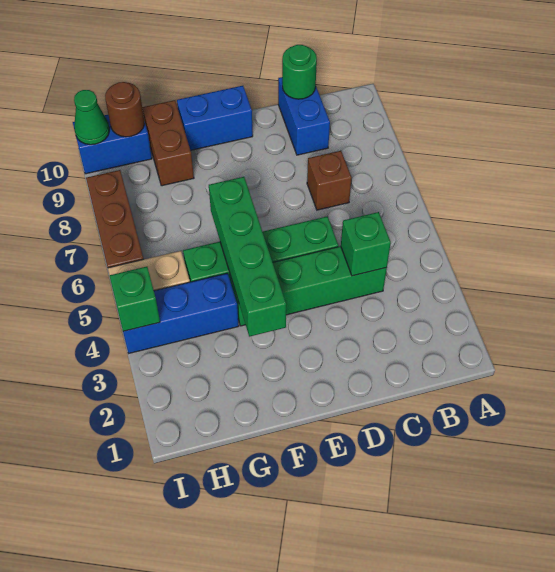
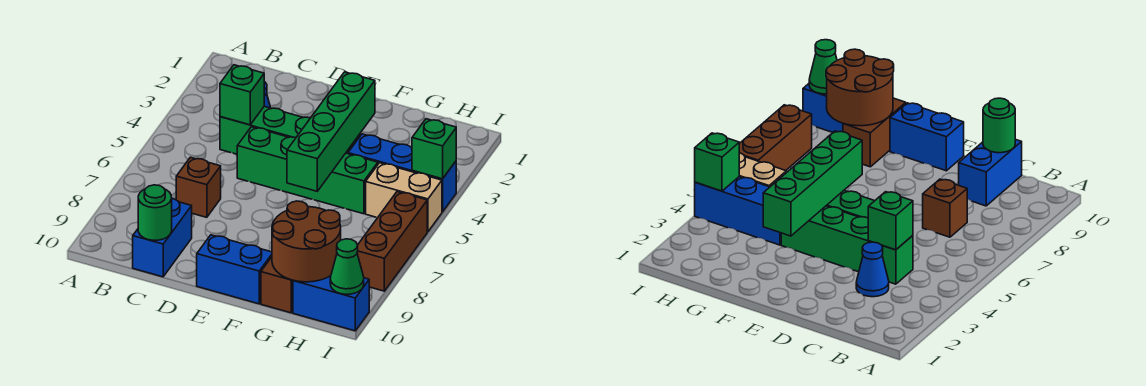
none -> blue cone C3 level 1
brown round brick H10 level 2 -> brown round brick G9:H10 level 2

